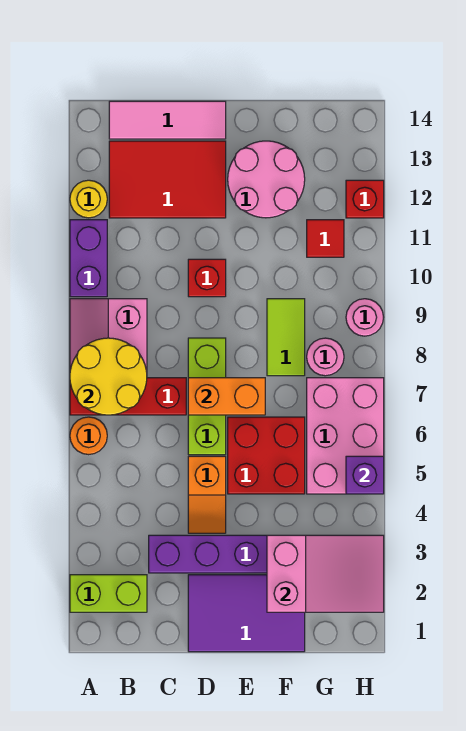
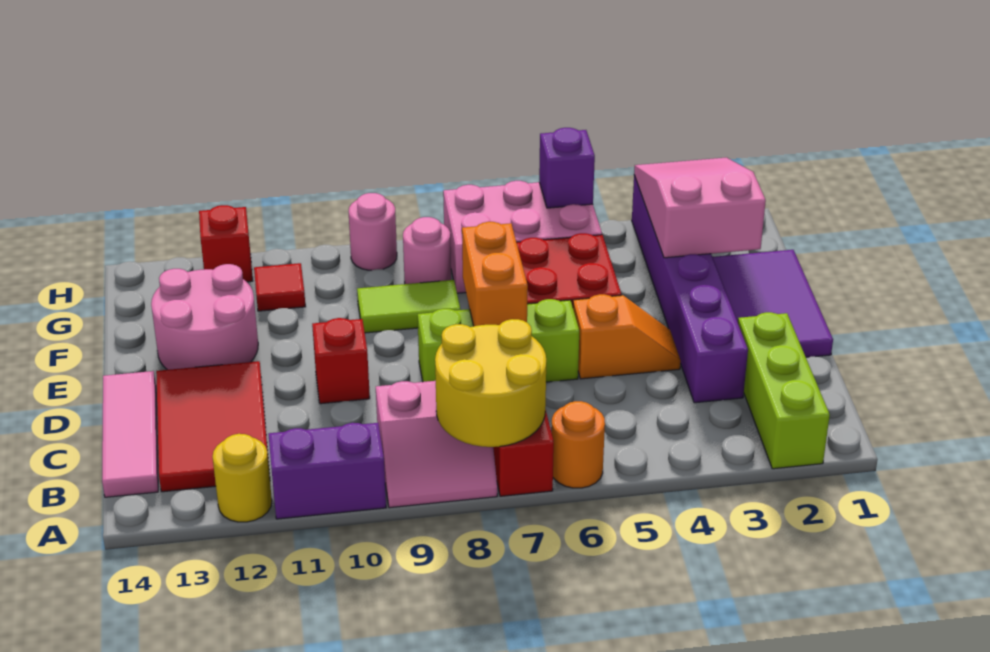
lime brick A2:B2 level 1 -> lime brick A2:C2 level 1

